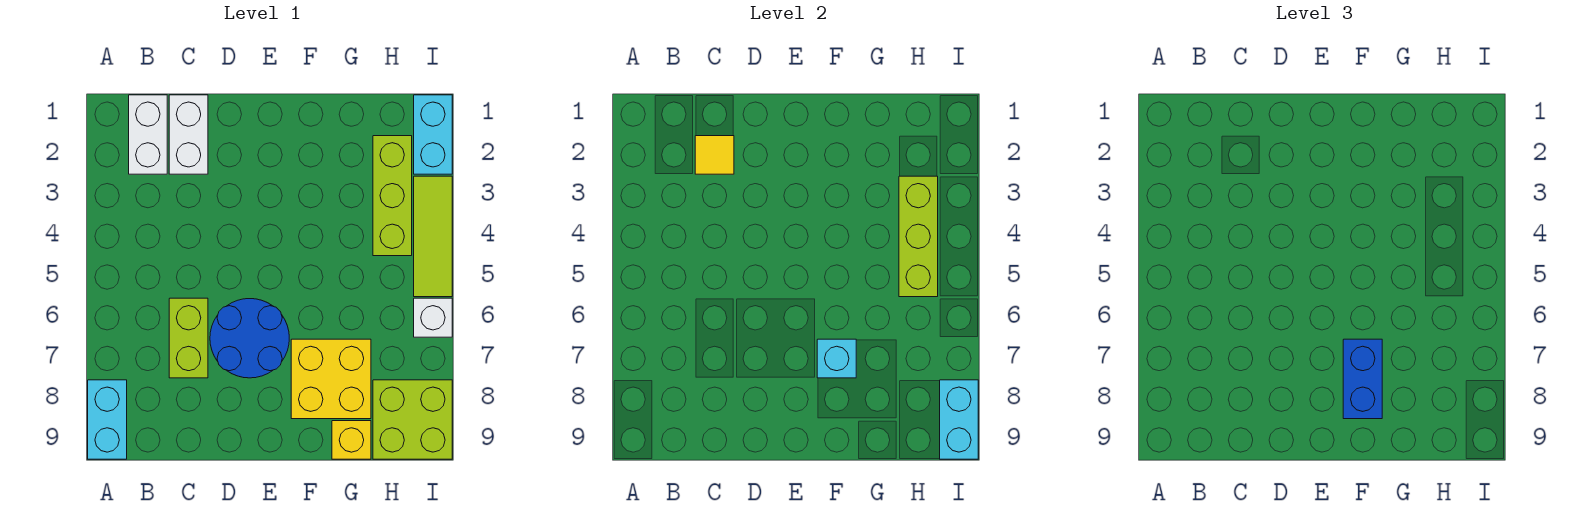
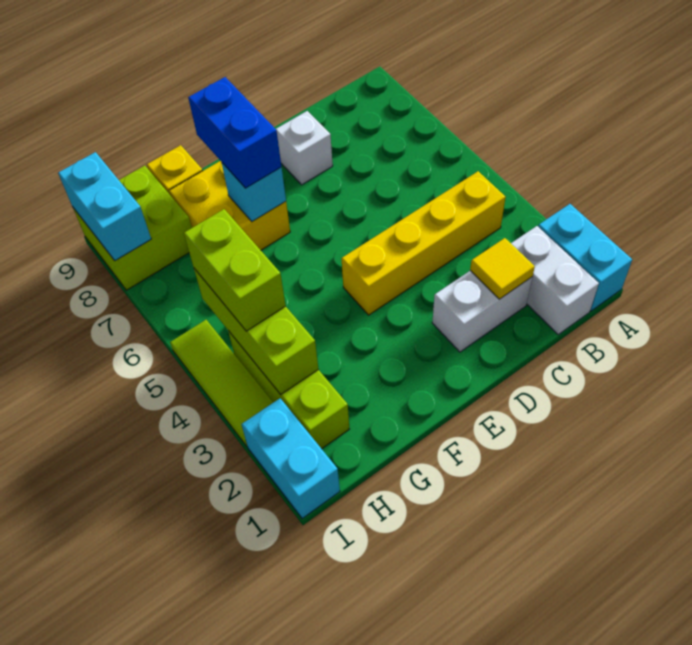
cyan brick A8:A9 level 1 -> cyan brick A1:A2 level 1
none -> yellow brick B4:E4 level 1
white brick C1:C2 level 1 -> white brick C2:D2 level 1
lime brick C6:C7 level 1 -> lime brick H4:H5 level 3
blue round brick D6:E7 level 1 -> none
white brick I6 level 1 -> white brick D8 level 1

